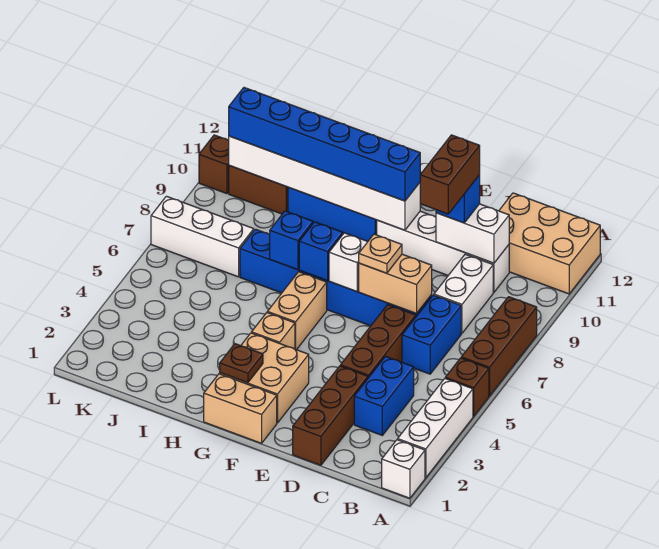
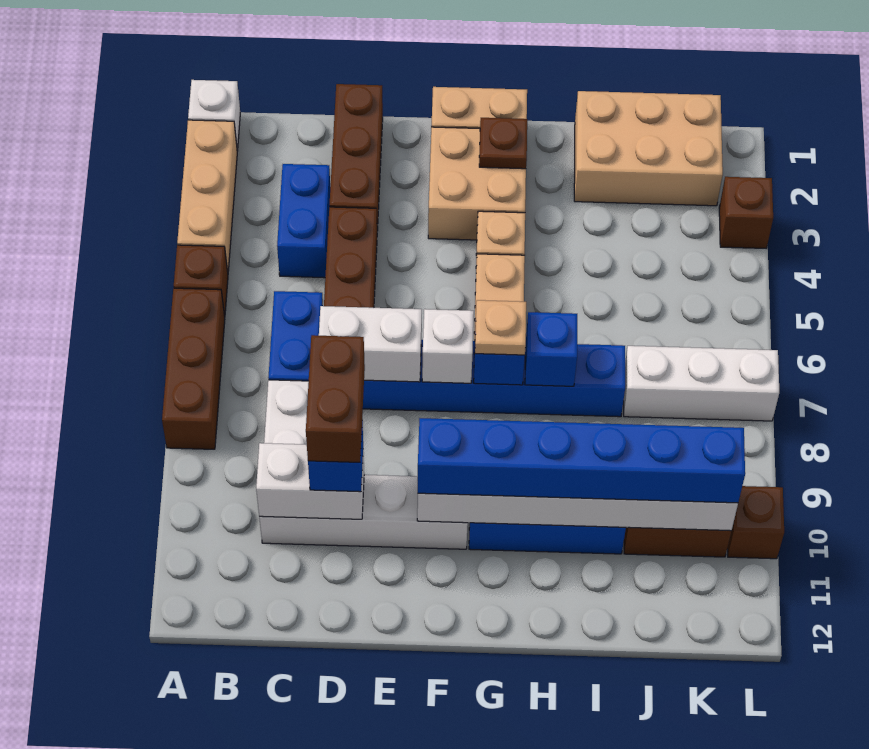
white brick A2:A4 level 1 -> tan brick A2:A4 level 1
tan brick A11:C12 level 1 -> tan brick I1:K2 level 1
tan brick D7:E7 level 2 -> white brick D7:E7 level 2
tan plate E7 level 3 -> tan plate G7 level 3
none -> brown brick L3 level 1

